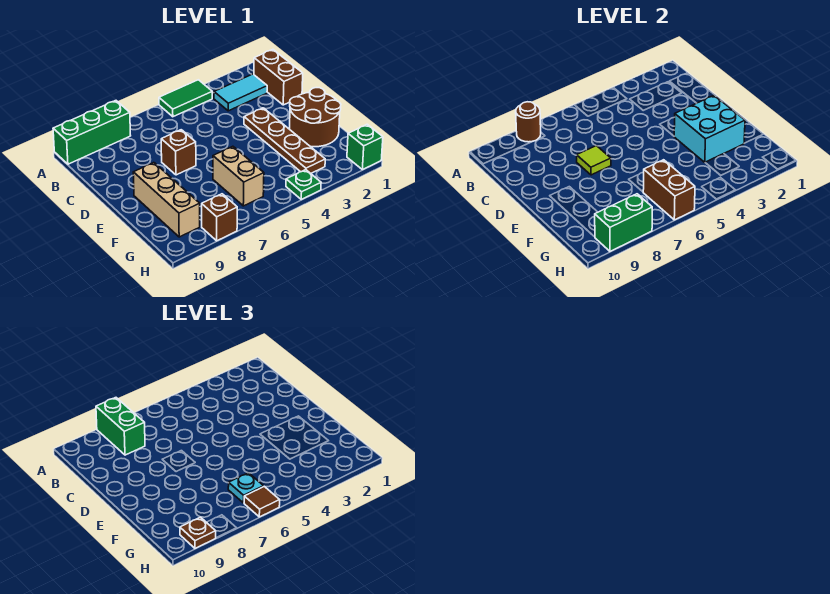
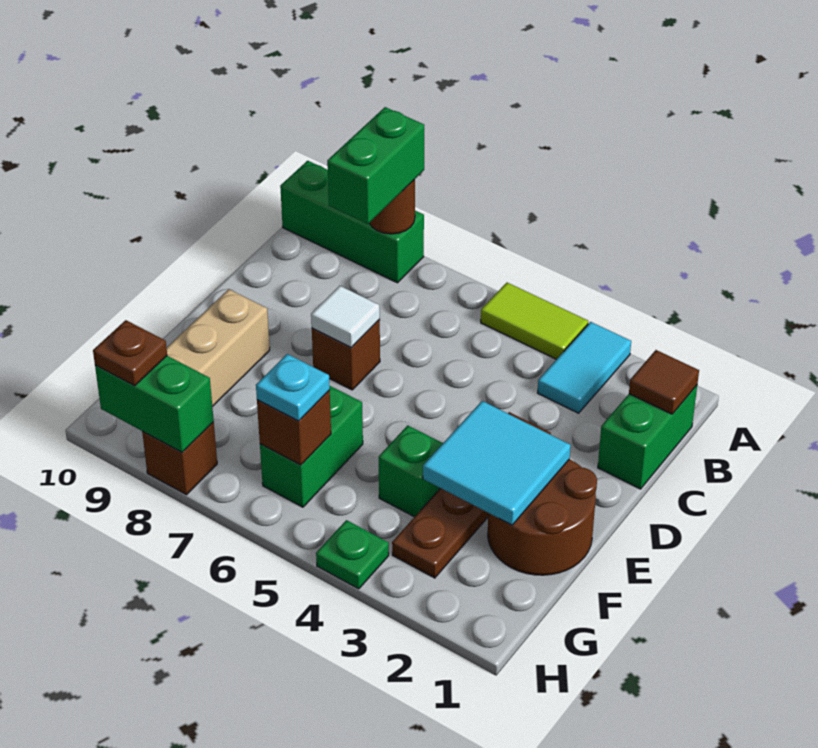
green tile A4:A5 level 1 -> lime tile A4:A5 level 1
brown brick B1:C1 level 1 -> green brick B1:C1 level 1
cyan tile B2:B3 level 1 -> cyan tile A3:B3 level 1
lime tile D7 level 2 -> white tile D7 level 2
cyan brick E2:F3 level 2 -> cyan tile E2:F3 level 2
tan brick F6:G6 level 1 -> green brick F6:G6 level 1
brown brick G6:H6 level 2 -> brown brick G6 level 2
green brick H1 level 1 -> green brick F4 level 1
brown tile H6 level 3 -> brown tile B1 level 2

